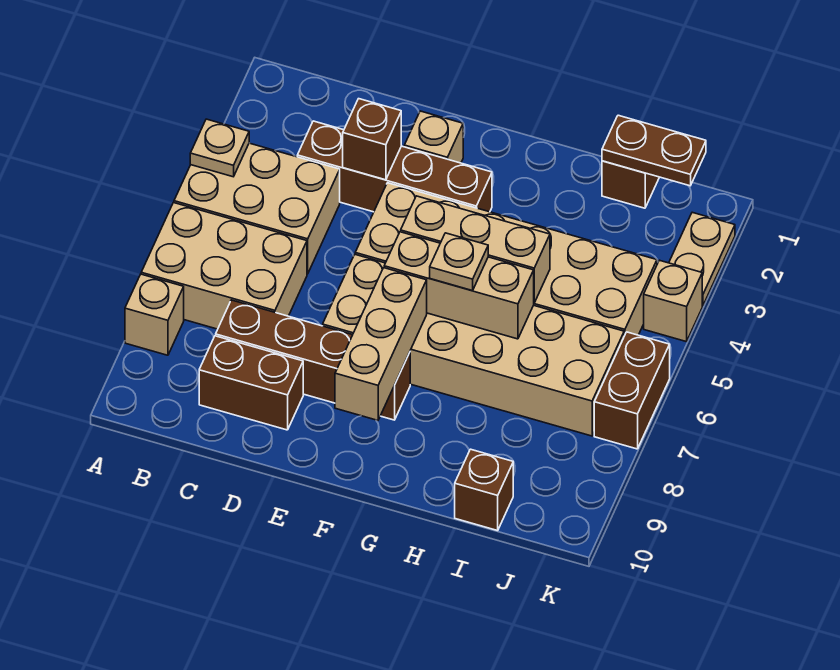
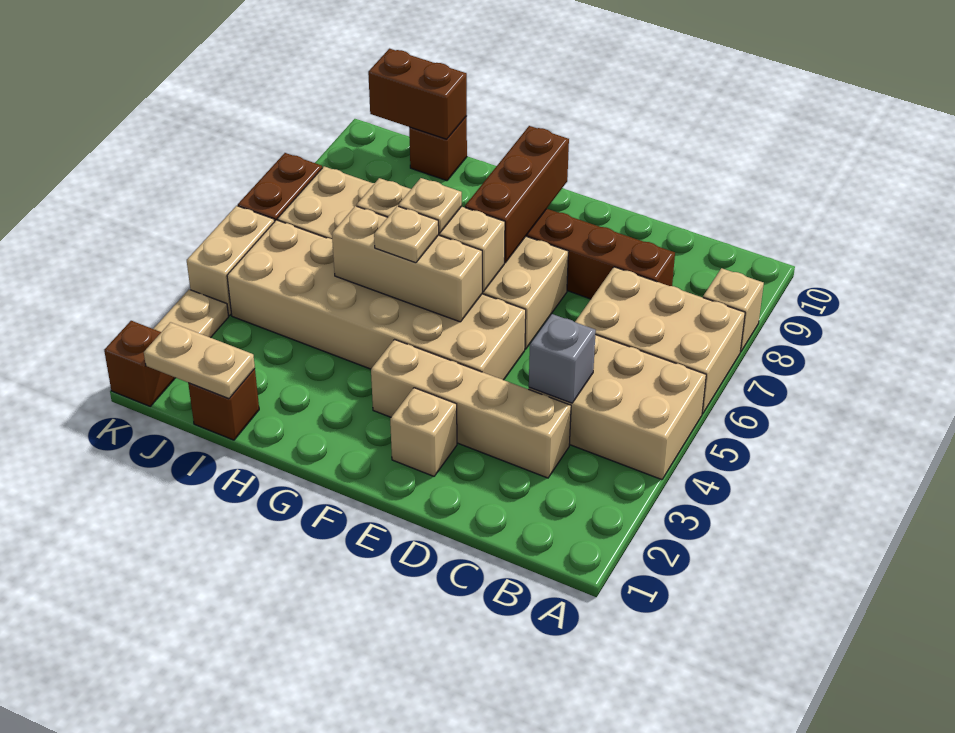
tan plate A4 level 2 -> tan plate G5 level 3
brown brick C3:F3 level 1 -> tan brick C3:F3 level 1
none -> grey brick C4 level 2
brown brick C9:D9 level 1 -> brown brick I10:J10 level 2
brown brick D3 level 2 -> brown brick K1 level 1
tan brick F7:F9 level 2 -> brown brick F7:F9 level 2
brown plate I1:J1 level 2 -> tan plate I1:J1 level 2
tan brick K4 level 1 -> tan brick K4:K5 level 1

